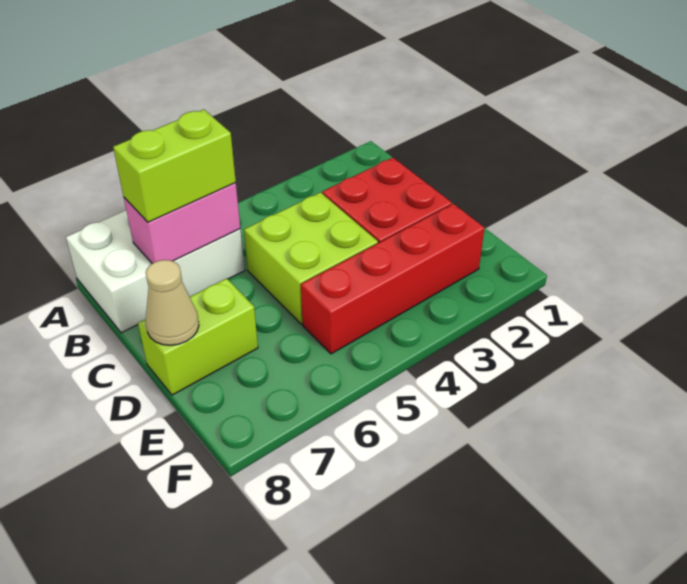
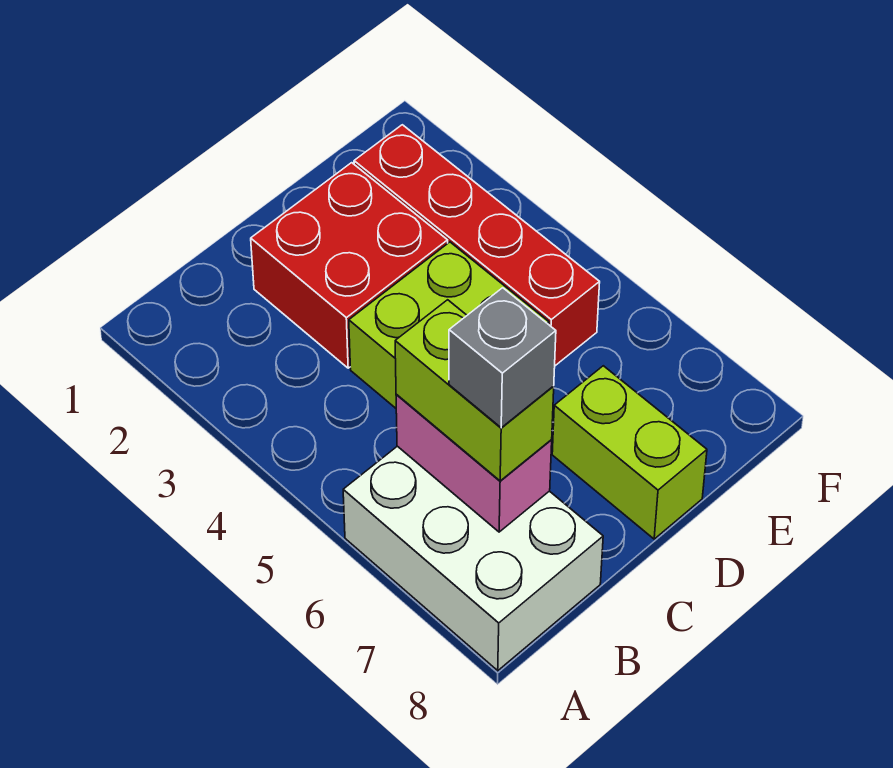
none -> grey brick B7 level 4
tan cone D8 level 2 -> none

